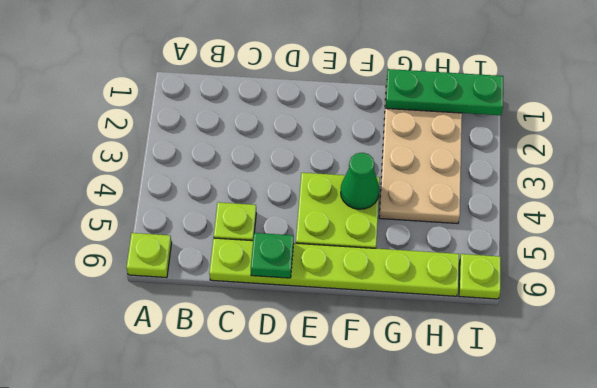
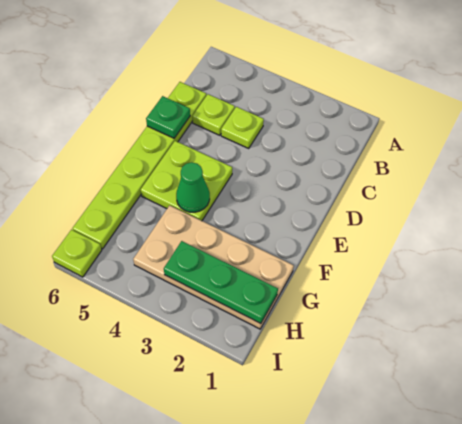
lime plate A6 level 1 -> lime plate C4 level 1
green plate G1:I1 level 2 -> green plate H1:H3 level 2

